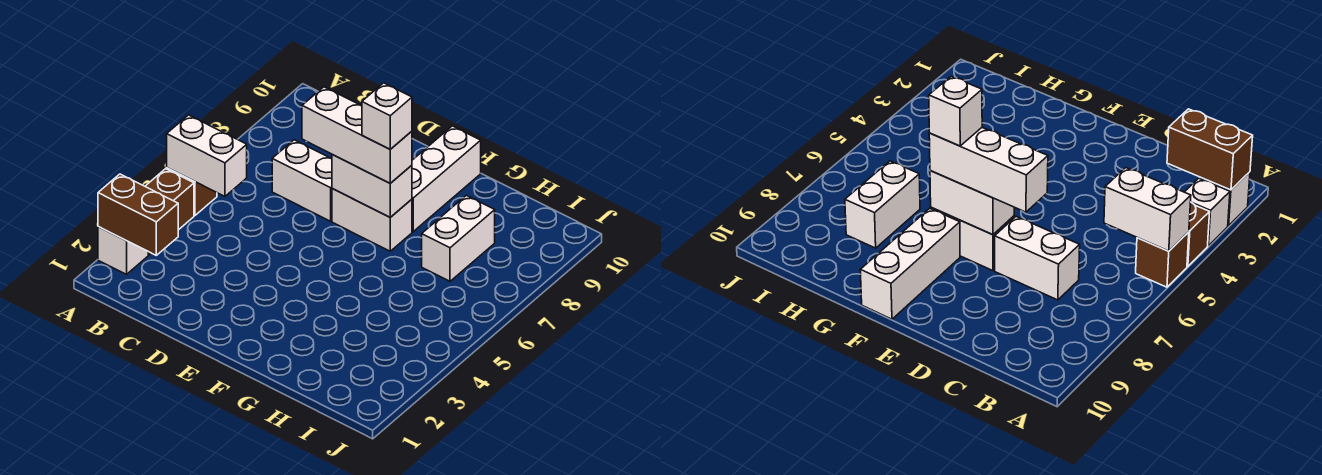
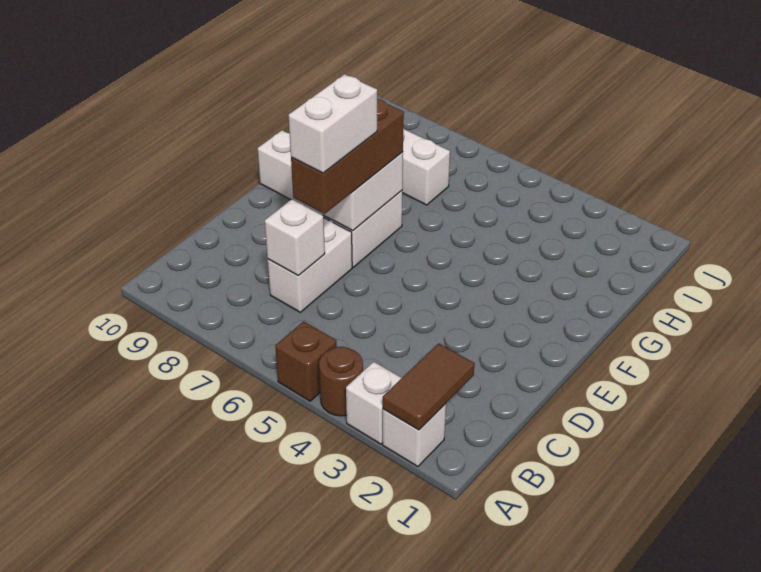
brown brick A2:B2 level 2 -> brown tile A2:B2 level 2
brown brick A4 level 1 -> brown round brick A4 level 1
white brick A5:B5 level 2 -> white brick D7:E7 level 4
white brick D7:F7 level 3 -> brown brick D7:F7 level 3
white brick F7 level 4 -> white brick C7 level 2

